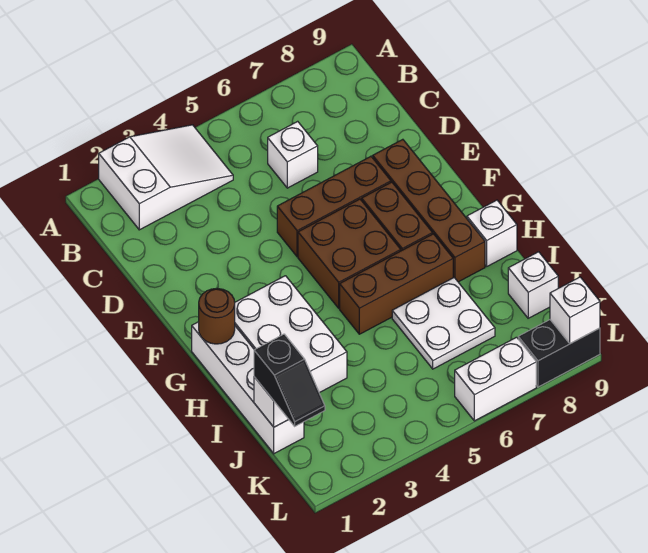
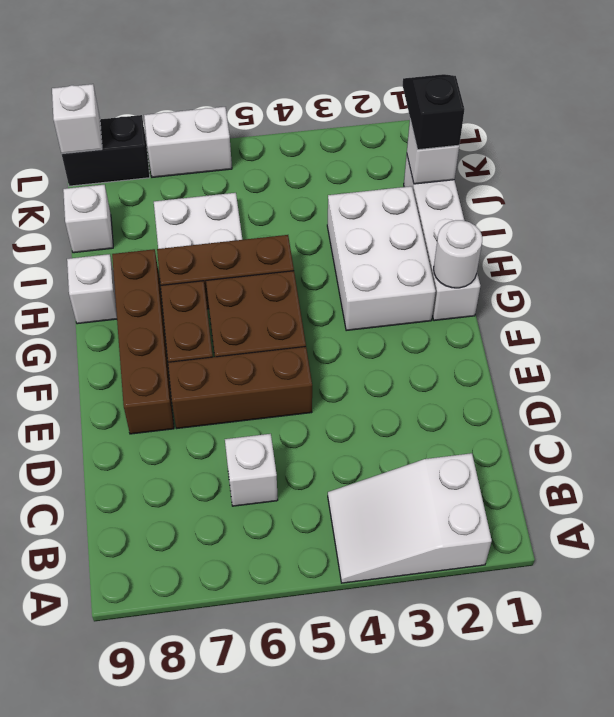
brown round brick G1 level 2 -> white round brick G1 level 2

